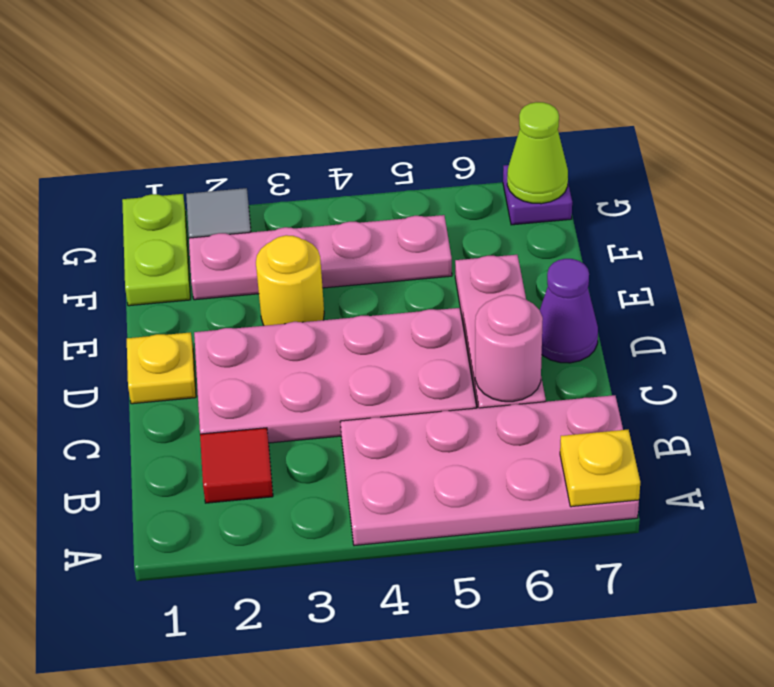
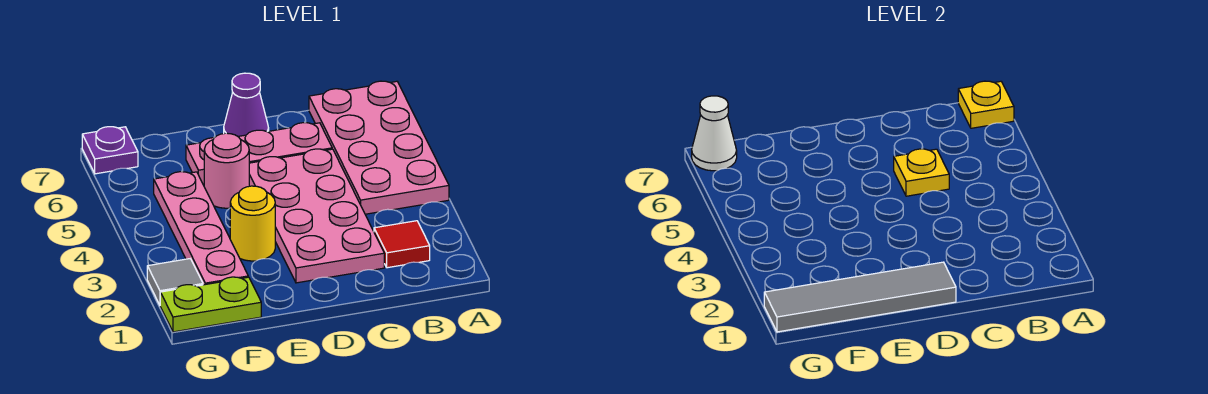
pink round brick C6 level 2 -> pink round brick E5 level 1
yellow plate D1 level 1 -> yellow plate C5 level 2
none -> grey tile D1:G1 level 2
lime cone G7 level 2 -> white cone G7 level 2

